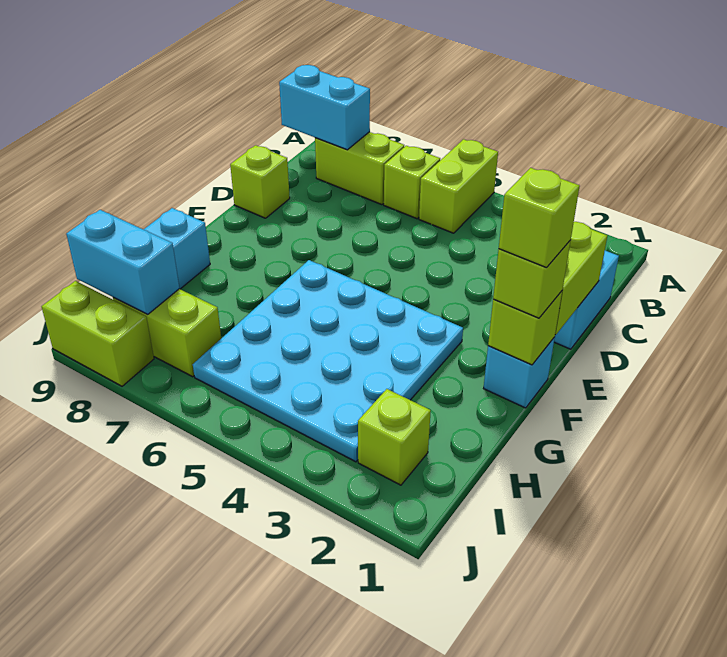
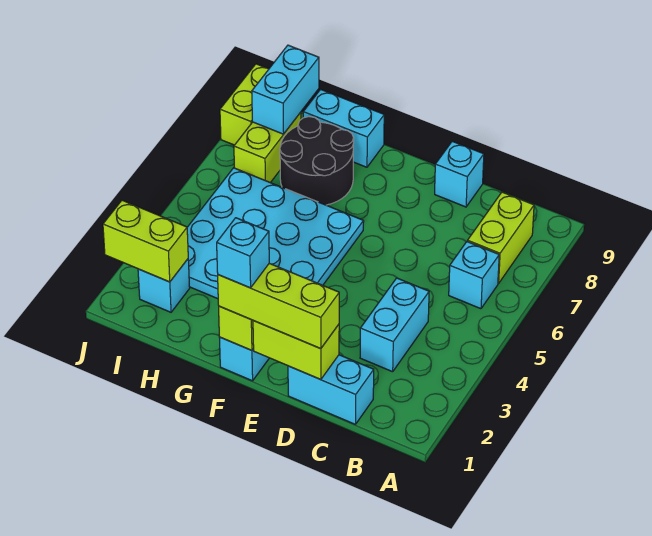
lime brick A5:B5 level 1 -> lime brick I2:J2 level 2
lime brick B6 level 1 -> cyan brick B6 level 1
cyan brick B8:B9 level 2 -> cyan brick C3:C4 level 1
lime brick D9 level 1 -> cyan brick D9 level 1
lime brick F1 level 3 -> lime brick D1:F1 level 3
lime brick F1 level 4 -> cyan brick F1 level 4
none -> black round brick G7:H8 level 1
lime brick I2 level 1 -> cyan brick I2 level 1

